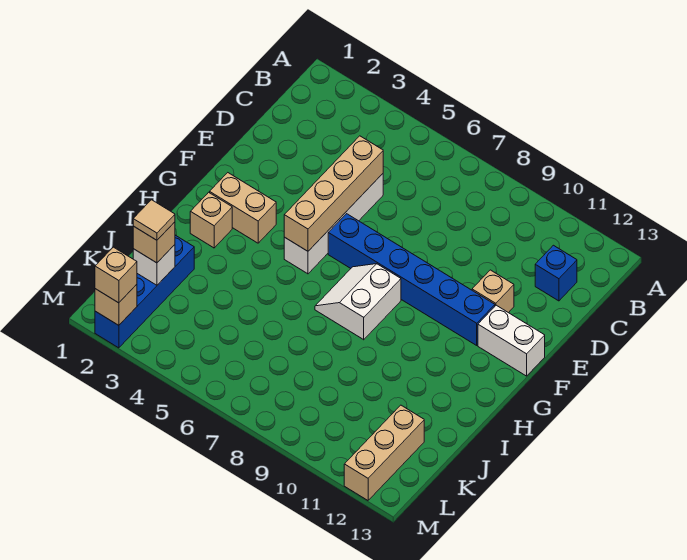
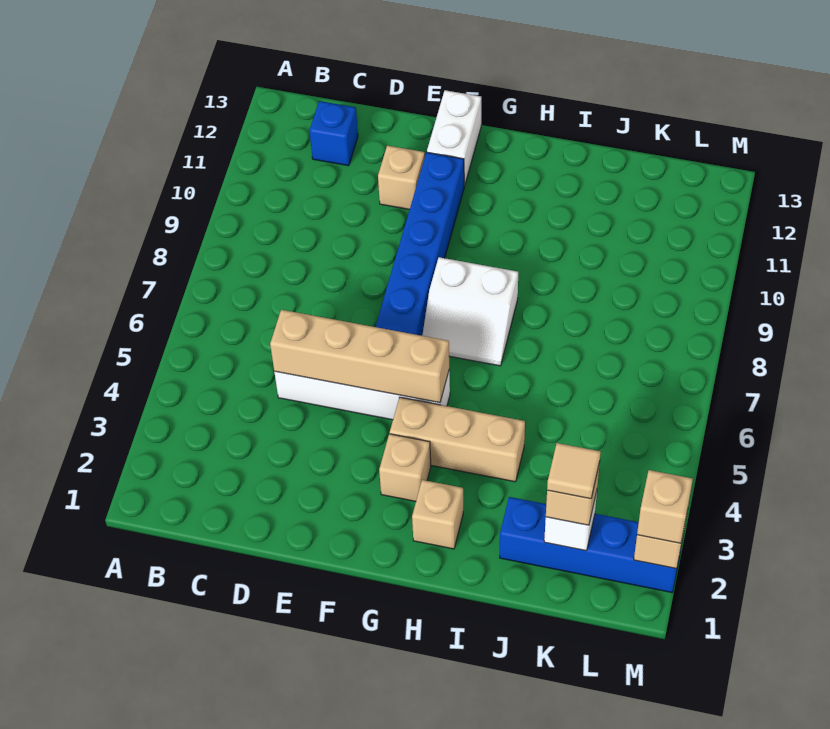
tan brick G2:G3 level 1 -> tan brick G3 level 1
tan brick K12:M12 level 1 -> tan brick G4:I4 level 1

